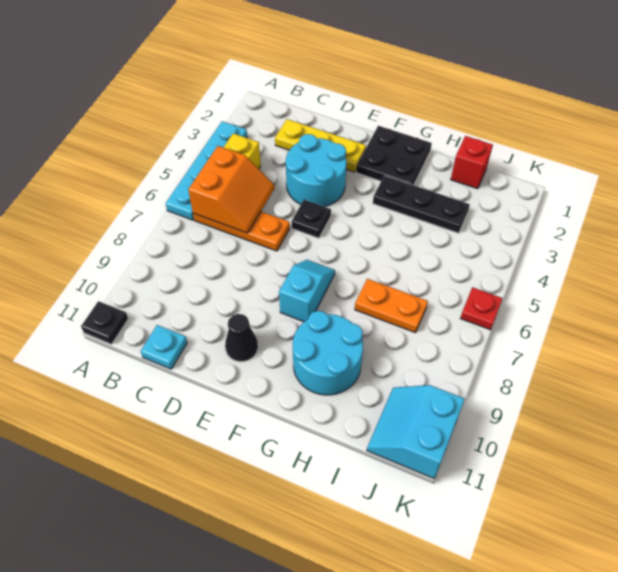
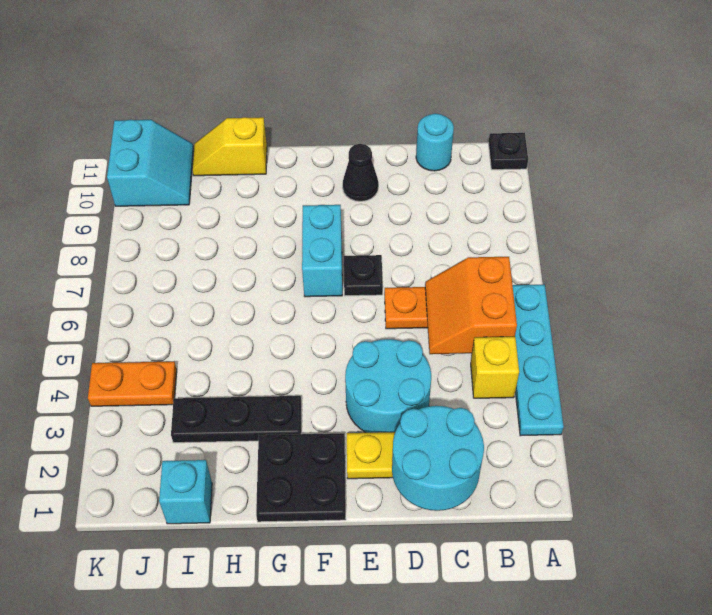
cyan plate C11 level 1 -> cyan round brick C11 level 1
black plate E5 level 1 -> black plate E7 level 1
cyan slope F7:F8 level 1 top 8 -> cyan brick F7:F8 level 1
cyan round brick G9:H10 level 1 -> cyan round brick C1:D2 level 2
orange plate H7:I7 level 1 -> orange plate J4:K4 level 1
none -> yellow slope H11:I11 level 1 top H
red brick I1 level 1 -> cyan brick I1 level 1
red plate K6 level 1 -> none

